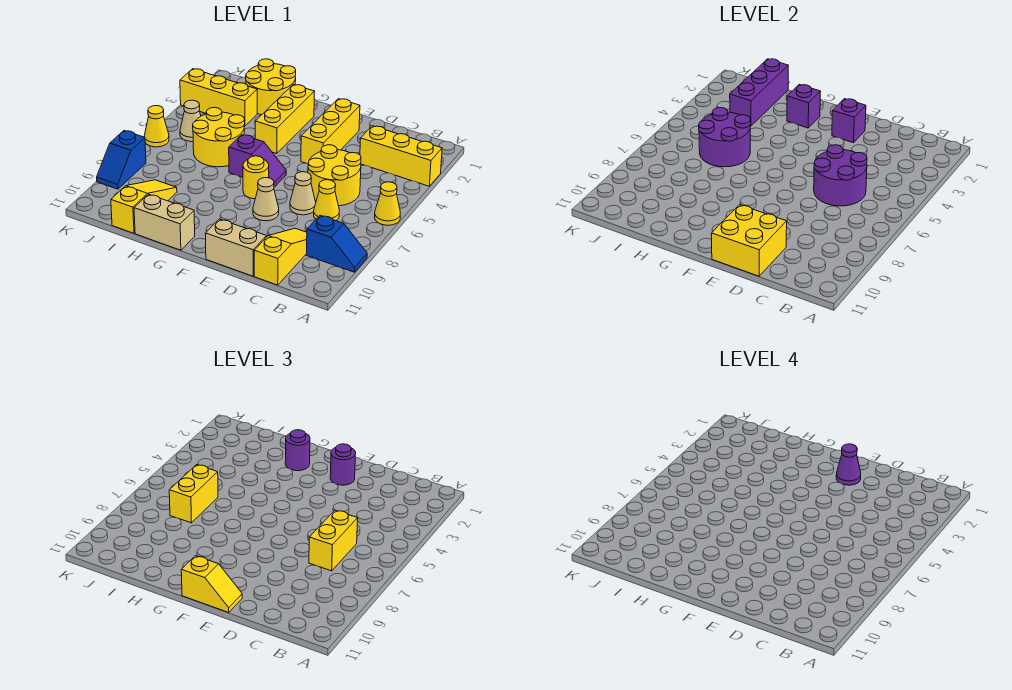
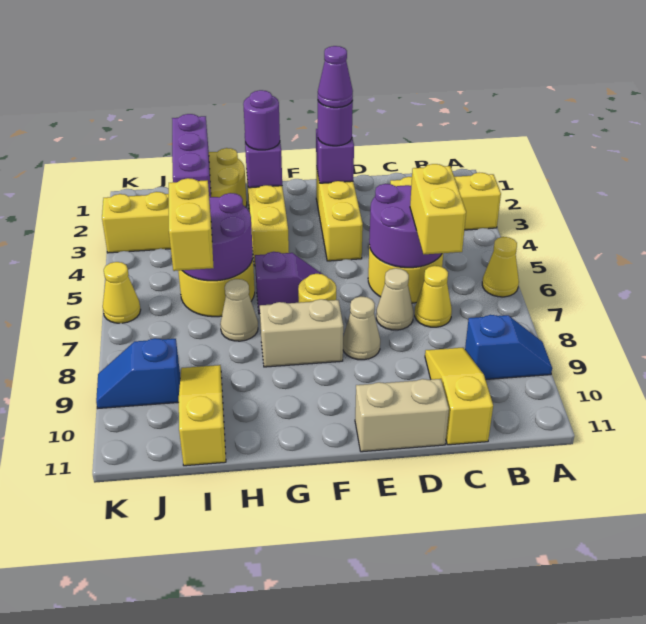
yellow brick D10:E11 level 2 -> none
yellow slope E11:F11 level 3 top F -> none
tan brick G11:H11 level 1 -> tan brick F8:G8 level 1
tan cone J5 level 1 -> tan cone H7 level 1
blue slope K8:K9 level 1 top 8 -> blue slope J9:K9 level 1 top J

